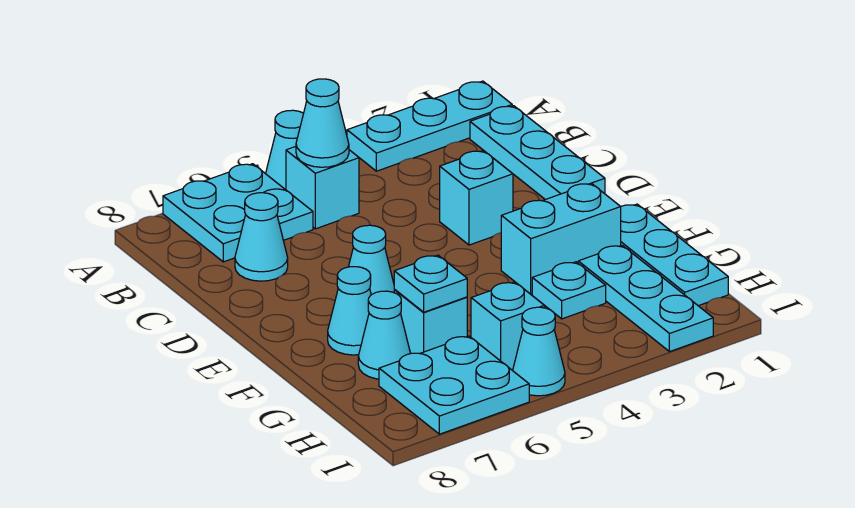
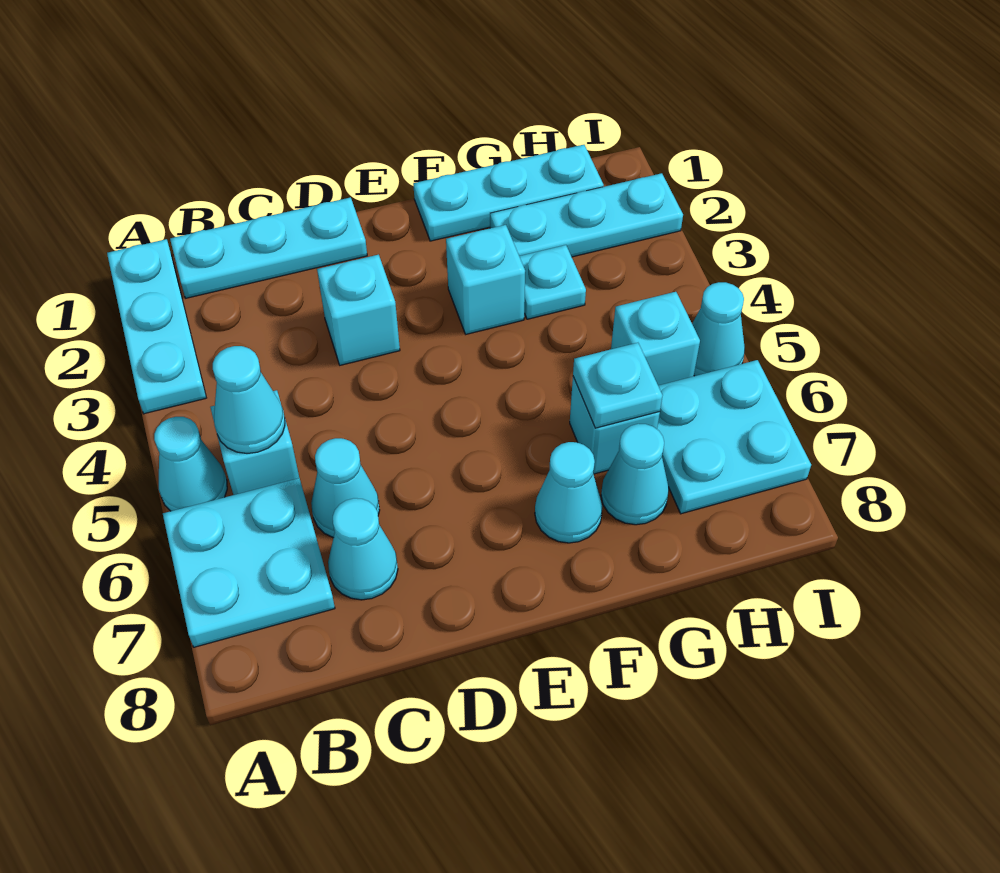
cyan cone E6 level 1 -> cyan cone C6 level 1
cyan brick F2:F3 level 1 -> cyan brick F3 level 1

